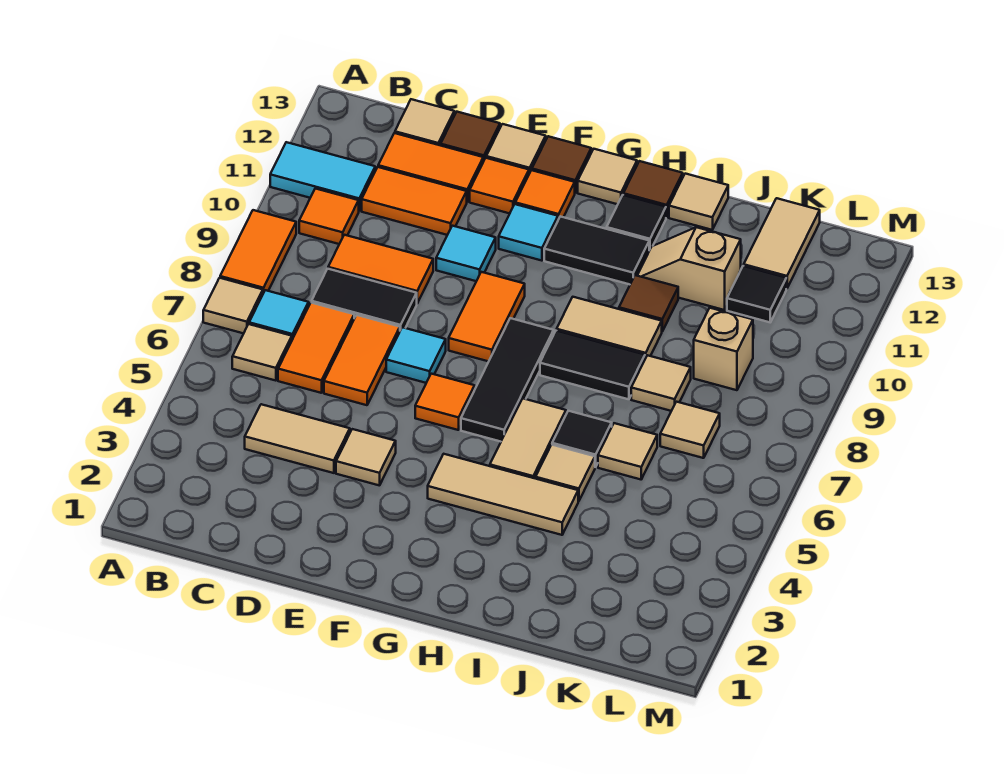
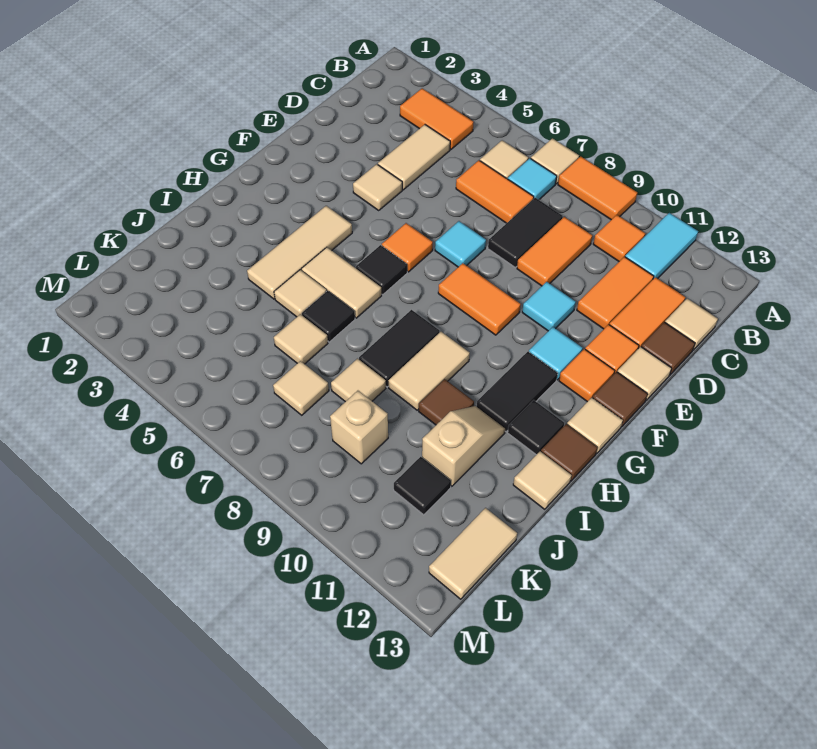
orange tile D6:D7 level 1 -> orange tile B3:B4 level 1
black tile G6:G8 level 1 -> black tile G6 level 1
tan tile K12:K13 level 1 -> tan tile K13:L13 level 1

